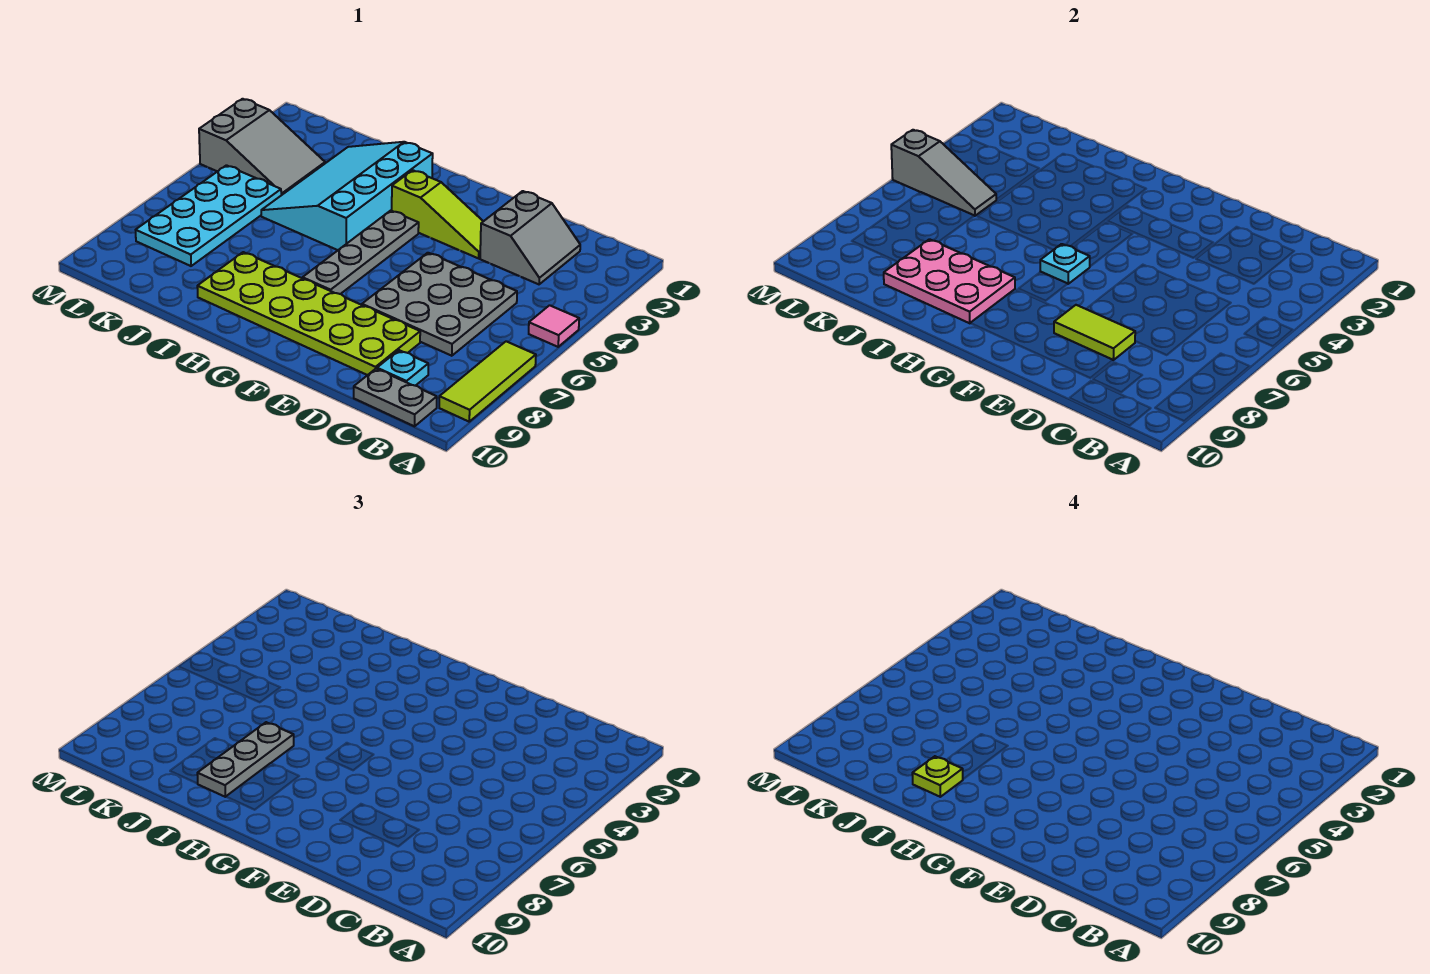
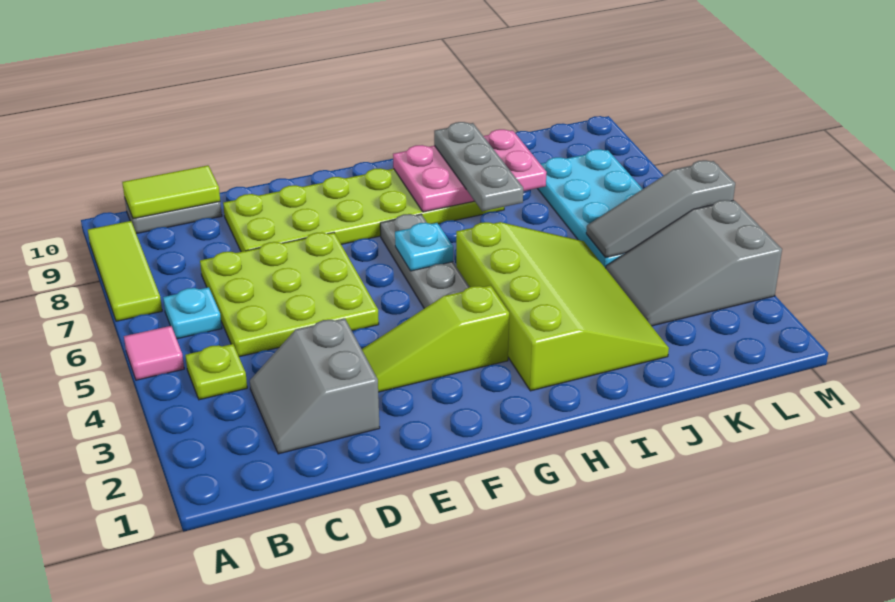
grey plate C5:E7 level 1 -> lime plate C5:E7 level 1
cyan plate C9 level 1 -> cyan plate B6 level 1
lime tile D8:E8 level 2 -> lime tile B10:C10 level 2
cyan slope H2:J5 level 1 top H -> lime slope H2:J5 level 1 top H
lime plate I9 level 4 -> lime plate B4 level 1

